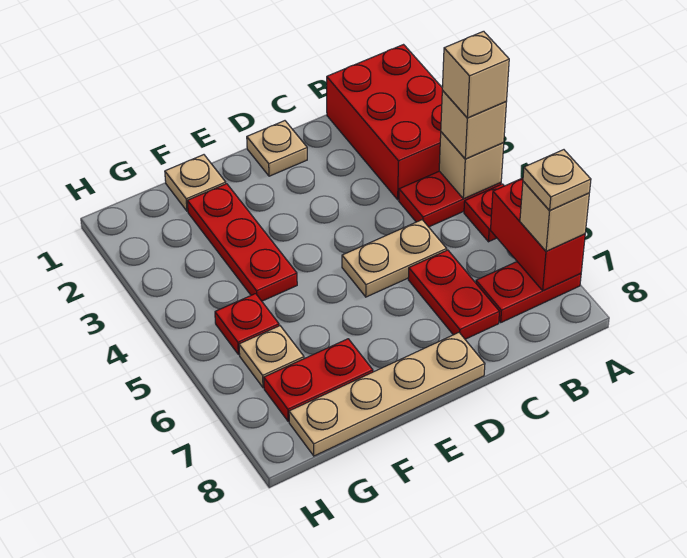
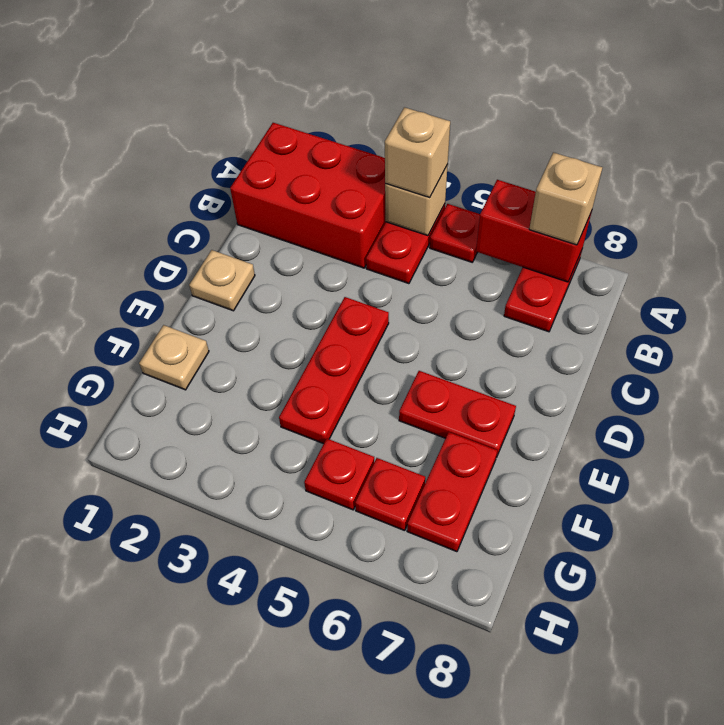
tan brick A4 level 4 -> none
tan plate A7 level 4 -> none
tan plate C5:D5 level 1 -> none
red plate C6:C7 level 1 -> red plate E6:E7 level 1
tan plate D8:G8 level 1 -> none
red plate F2:F4 level 1 -> red plate D4:F4 level 1
tan plate G6 level 1 -> red plate G6 level 1

